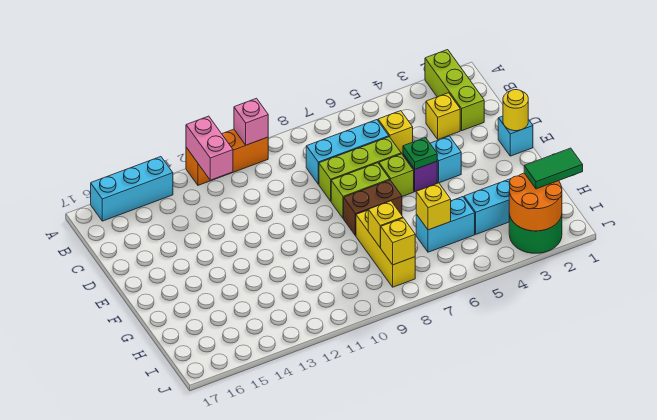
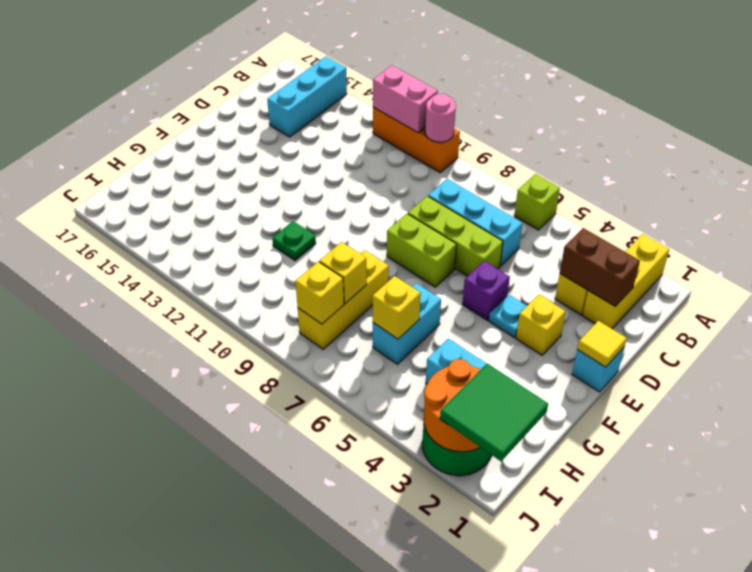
lime brick A2:C2 level 1 -> yellow brick A2:C2 level 1
pink brick A10 level 2 -> pink round brick A10 level 2
pink brick A12:B12 level 2 -> pink brick A11:A12 level 2
cyan brick A14:A16 level 1 -> cyan brick A15:C15 level 1
yellow brick C5 level 1 -> yellow brick E3 level 1
yellow round brick E1 level 2 -> yellow tile E1 level 2
cyan brick E4 level 1 -> cyan plate E4 level 1
green plate E5 level 2 -> green plate G11 level 1
lime brick E6 level 1 -> lime brick A6 level 1
brown brick F7:F8 level 1 -> brown brick C2:C3 level 2
cyan brick H5:H6 level 1 -> cyan brick G6:H6 level 1
green tile I1:I2 level 3 -> green tile I1:J2 level 3

